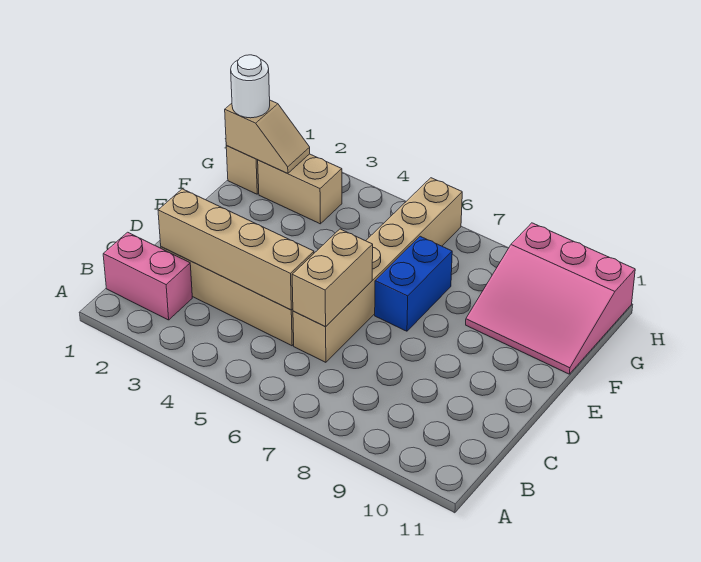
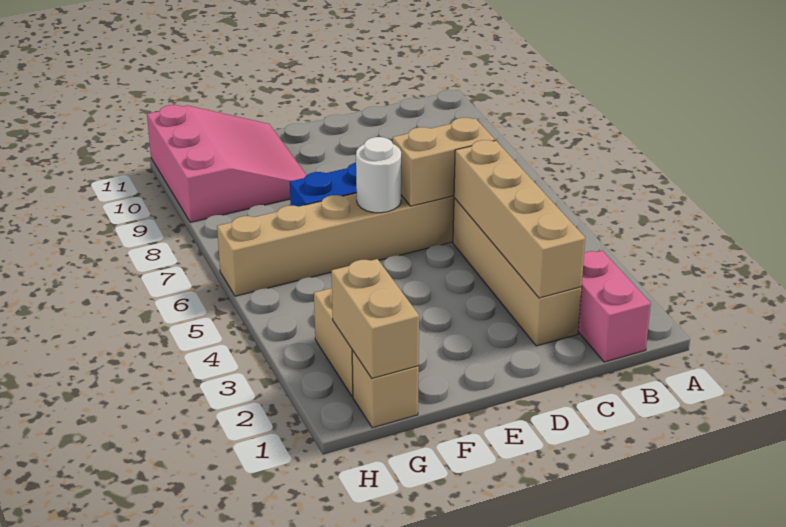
tan slope G1:G2 level 2 top 1 -> tan brick G1:G2 level 2
white round brick G1 level 3 -> white round brick E6 level 2

